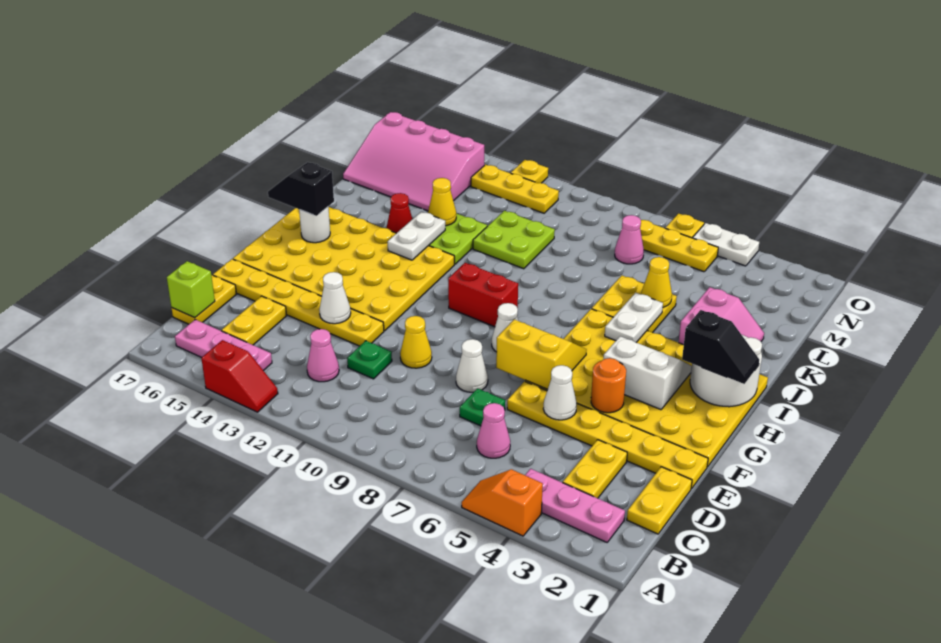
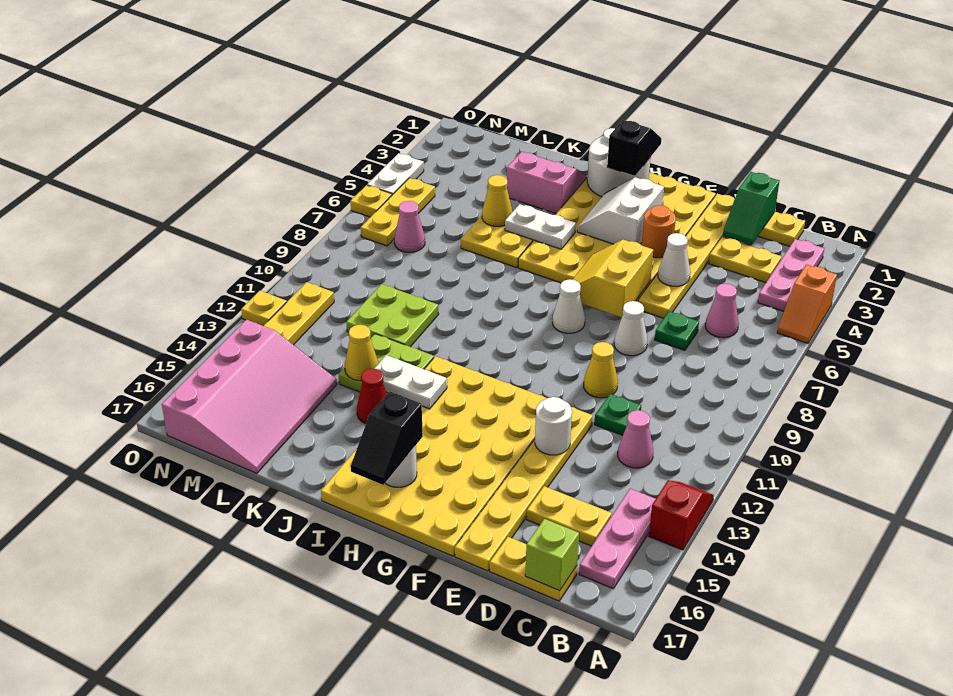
none -> green slope D1:D2 level 2 top 1
white cone E13 level 2 -> white round brick E13 level 2
red brick H9:H10 level 1 -> none

